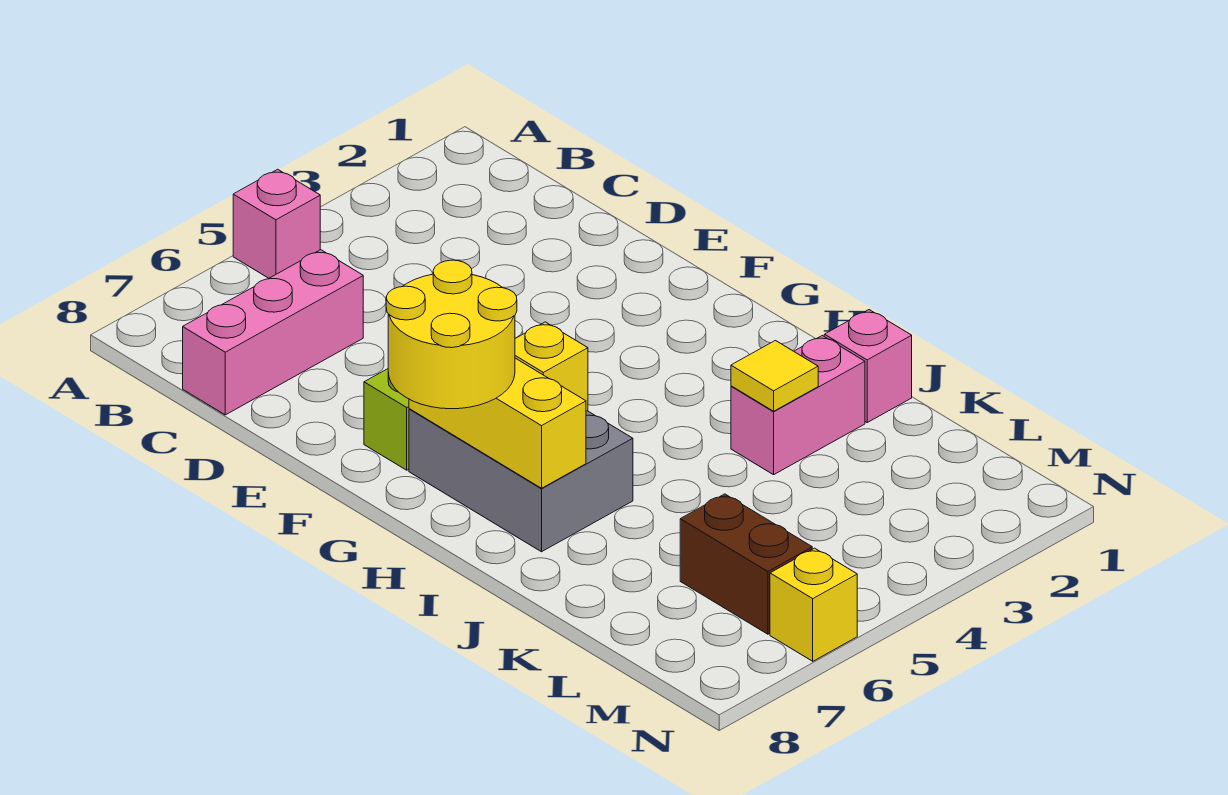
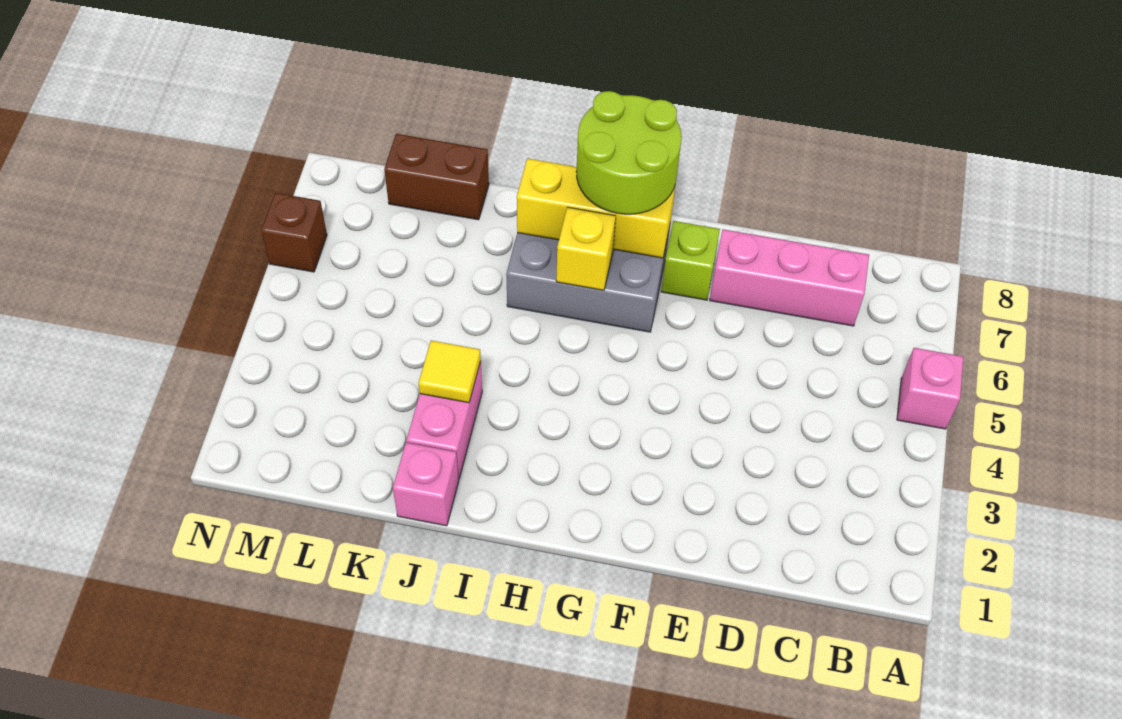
pink brick C6:C8 level 1 -> pink brick C7:E7 level 1
yellow round brick G7:H8 level 3 -> lime round brick G7:H8 level 3
brown brick L6:M6 level 1 -> brown brick K8:L8 level 1
yellow brick N6 level 1 -> brown brick N6 level 1

